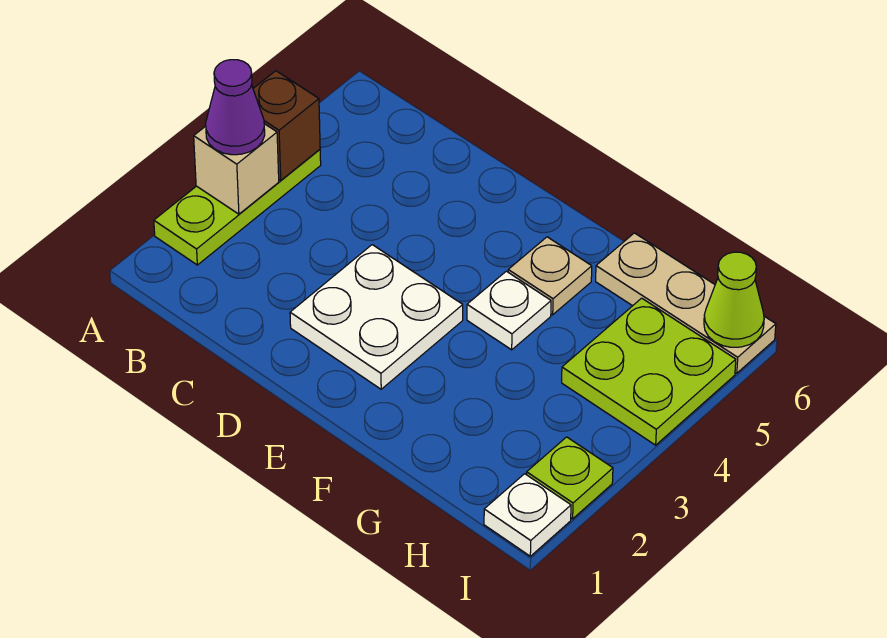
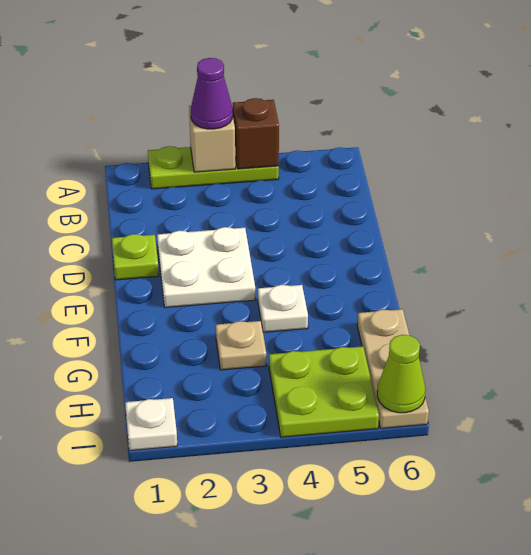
tan plate F5 level 1 -> tan plate G3 level 1
lime plate I2 level 1 -> lime plate D1 level 1

